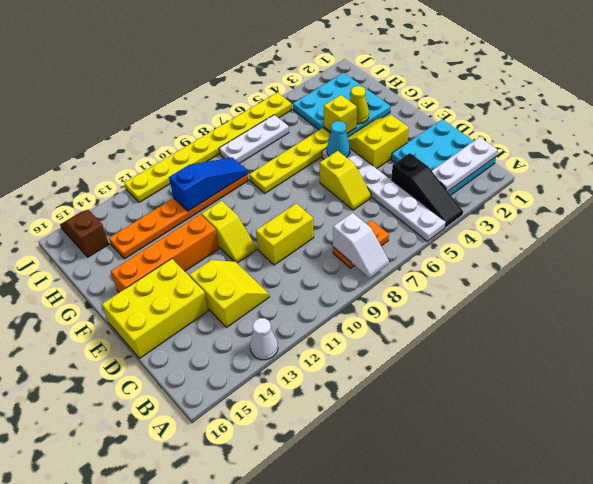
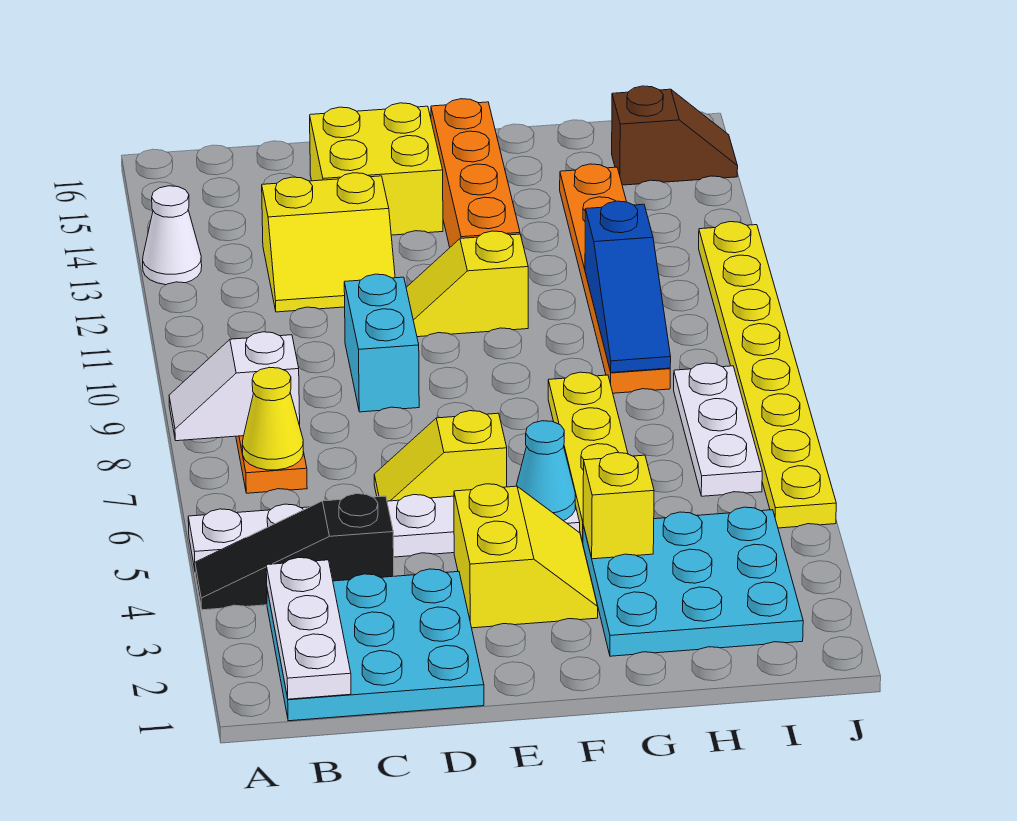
yellow brick D9:D10 level 1 -> cyan brick D9:D10 level 1
yellow brick D14:E16 level 1 -> yellow brick D14:E15 level 1
yellow cone G3 level 2 -> yellow cone B7 level 2

